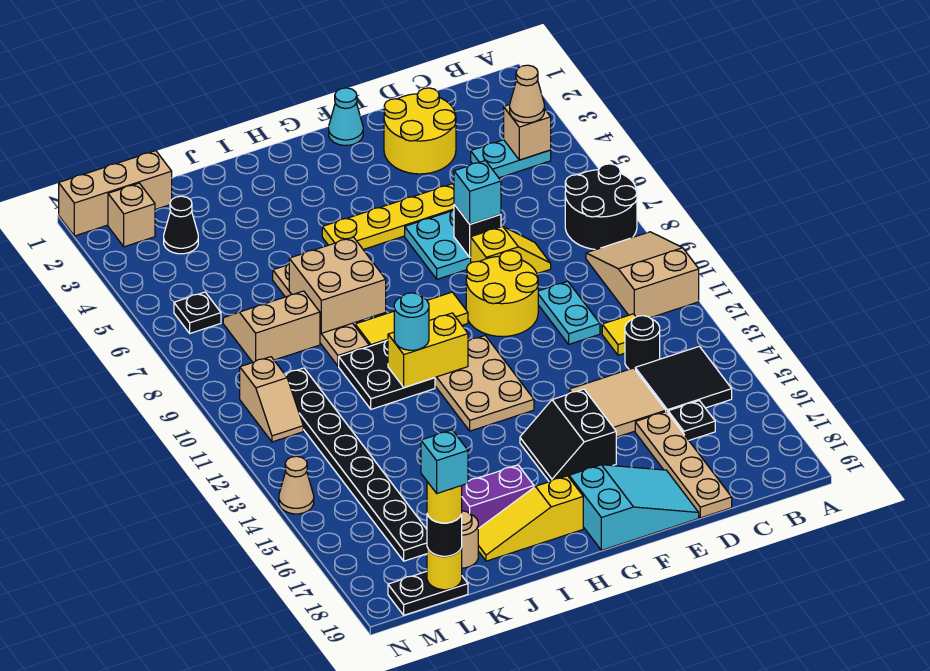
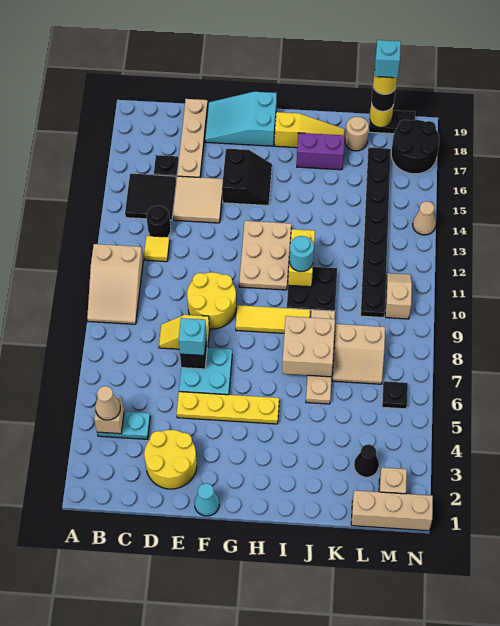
black round brick A7:B8 level 1 -> black round brick M17:N18 level 1
cyan plate D10:D11 level 1 -> none
yellow brick H11:I11 level 2 -> yellow brick I11:I12 level 2

